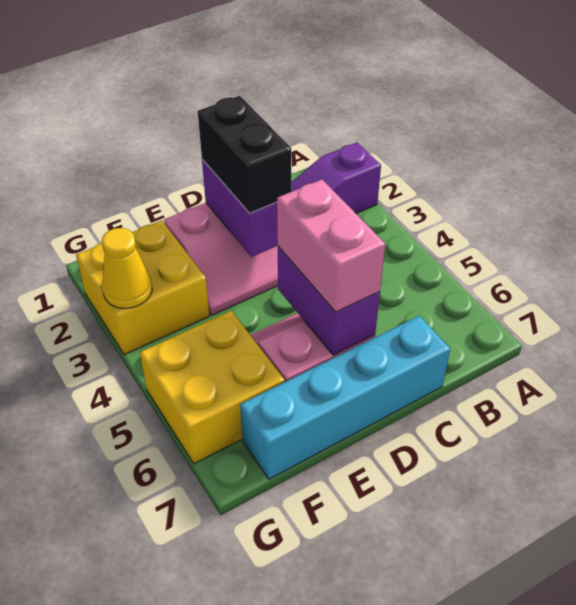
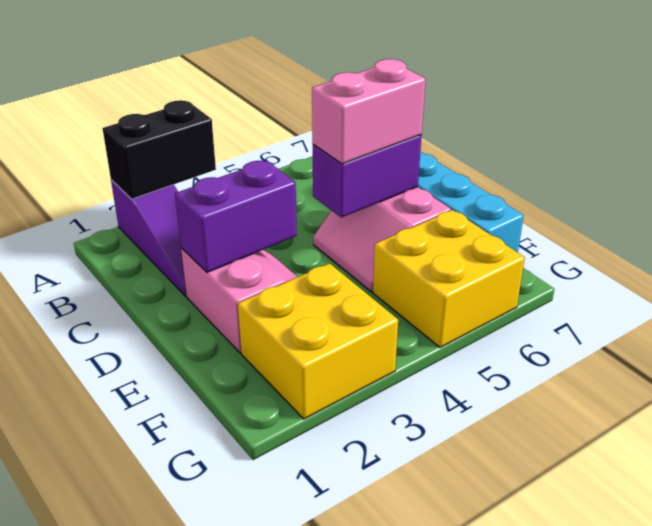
black brick D2:D3 level 3 -> black brick A2:A3 level 2
yellow cone G3 level 2 -> none

